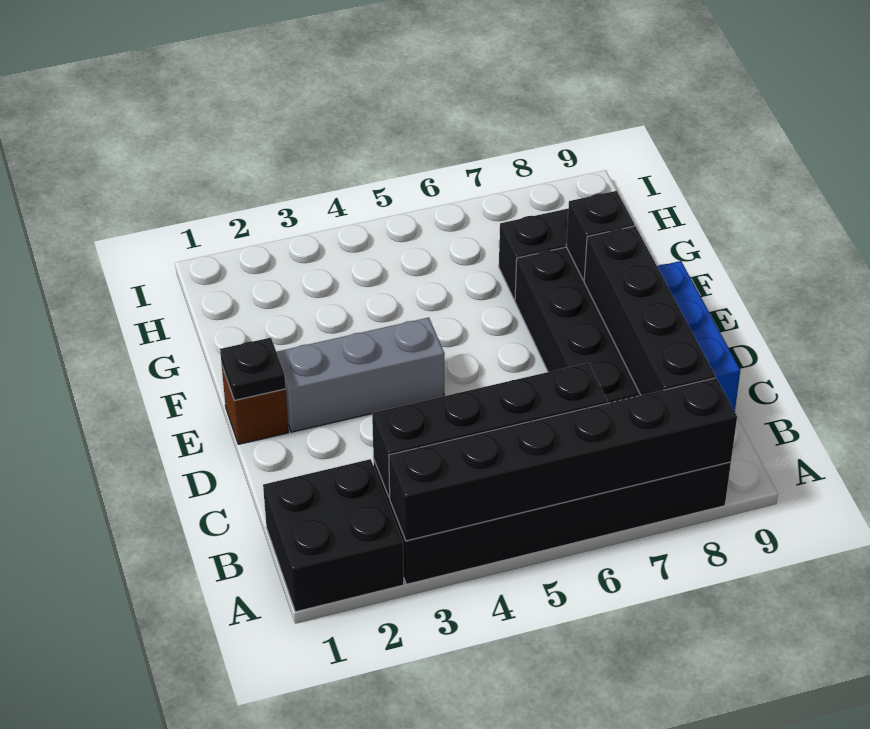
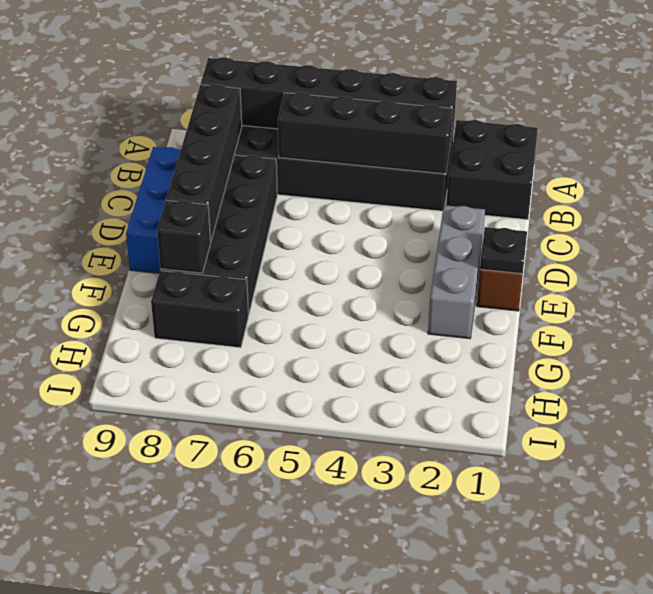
grey brick E2:E4 level 1 -> grey brick D2:F2 level 1

